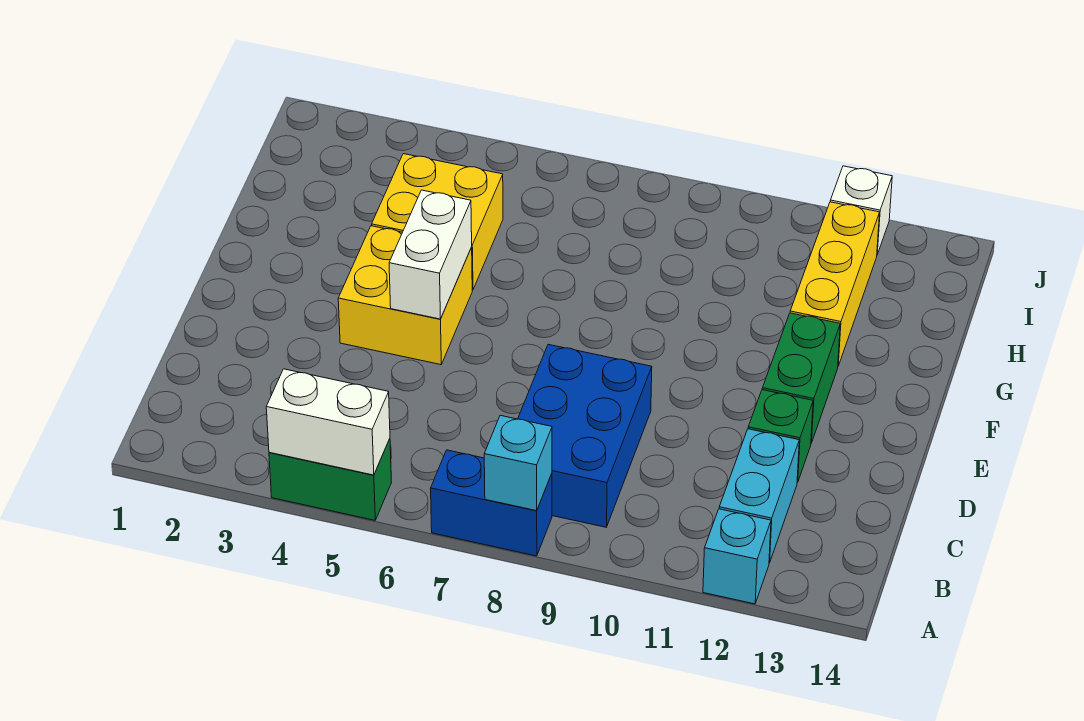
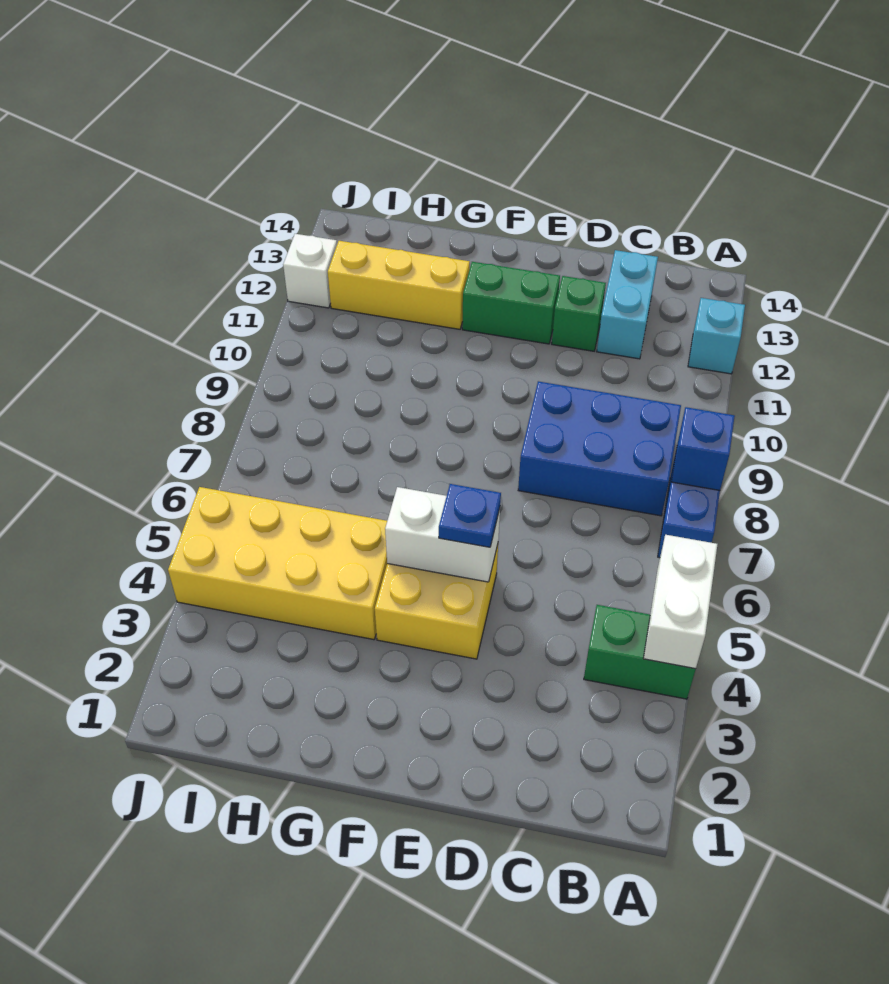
green brick A4:A5 level 1 -> green brick A4:B4 level 1
cyan brick A8 level 2 -> blue brick A8 level 2
cyan brick B12:C12 level 1 -> cyan brick C12:C13 level 1
none -> blue plate E5 level 3
yellow brick G4:H5 level 1 -> yellow brick G4:J5 level 1

